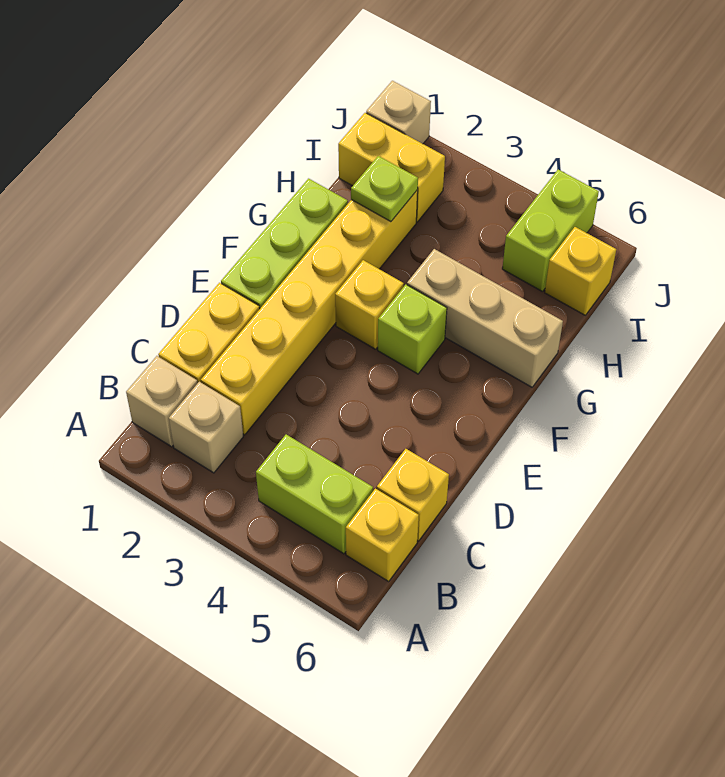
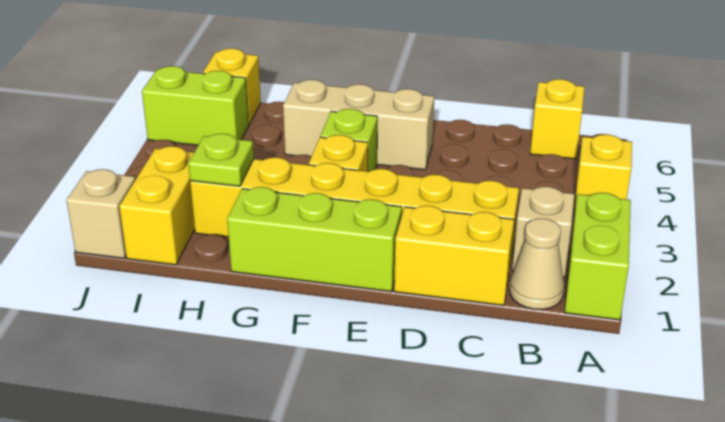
tan brick B1 level 1 -> tan cone B1 level 1
lime brick B4:B5 level 1 -> lime brick A1:A2 level 1
yellow brick C6 level 1 -> yellow brick A4 level 1
tan brick G4:G6 level 1 -> tan brick E5:G5 level 1

